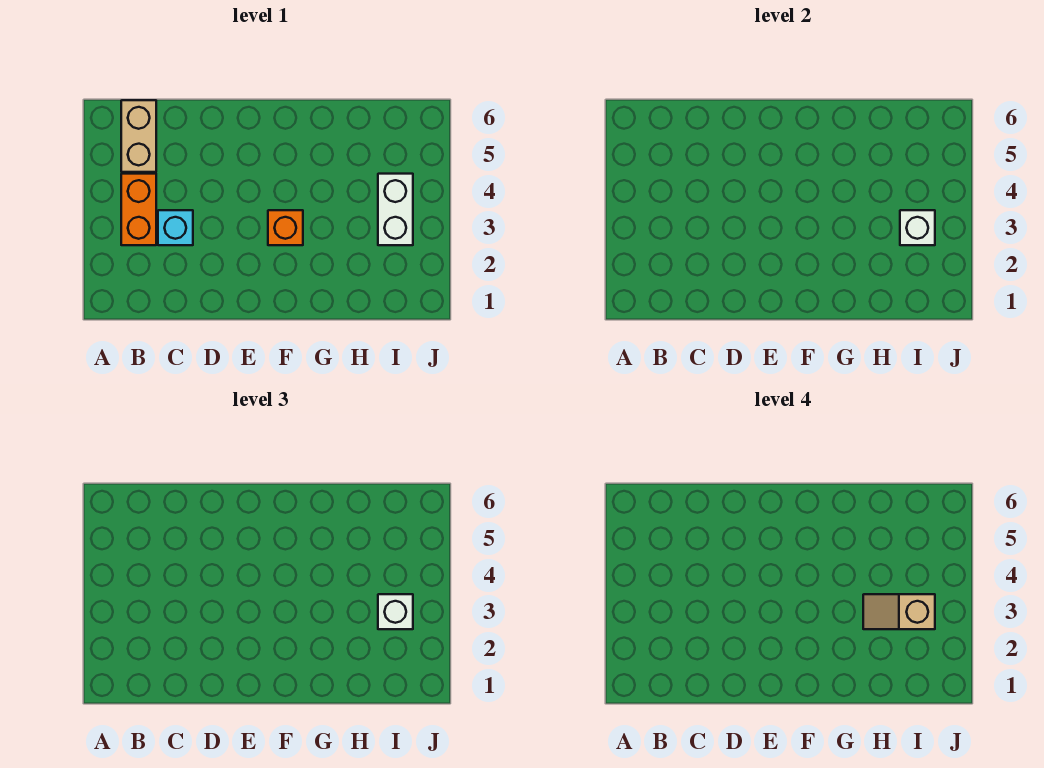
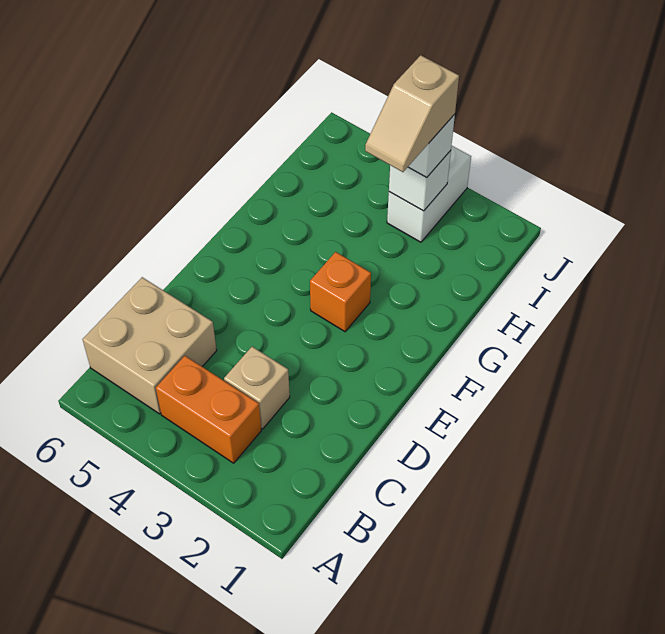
tan brick B5:B6 level 1 -> tan brick B5:C6 level 1
cyan brick C3 level 1 -> tan brick C3 level 1
white brick I3:I4 level 1 -> white brick I3:J3 level 1

